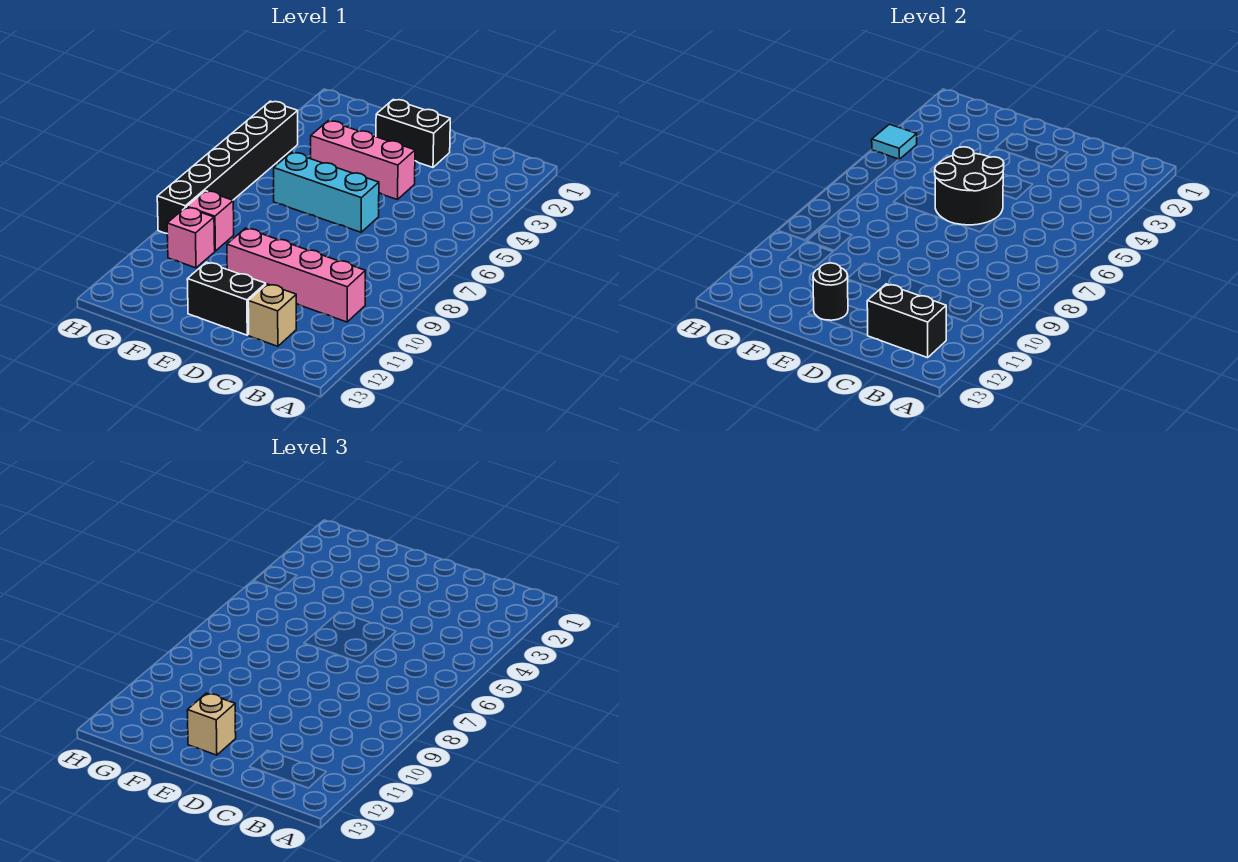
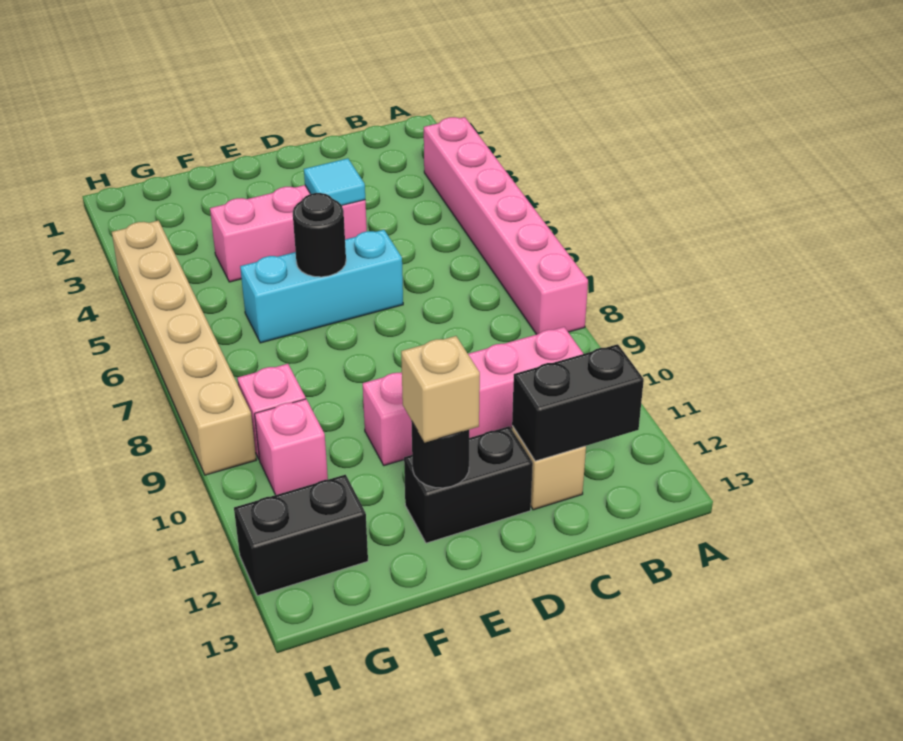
none -> pink brick A3:A8 level 1
black brick D2:E2 level 1 -> black brick G12:H12 level 1
black round brick D5:E6 level 2 -> black round brick E6 level 2
black brick H4:H9 level 1 -> tan brick H4:H9 level 1
cyan tile H4 level 2 -> cyan tile D4 level 2

